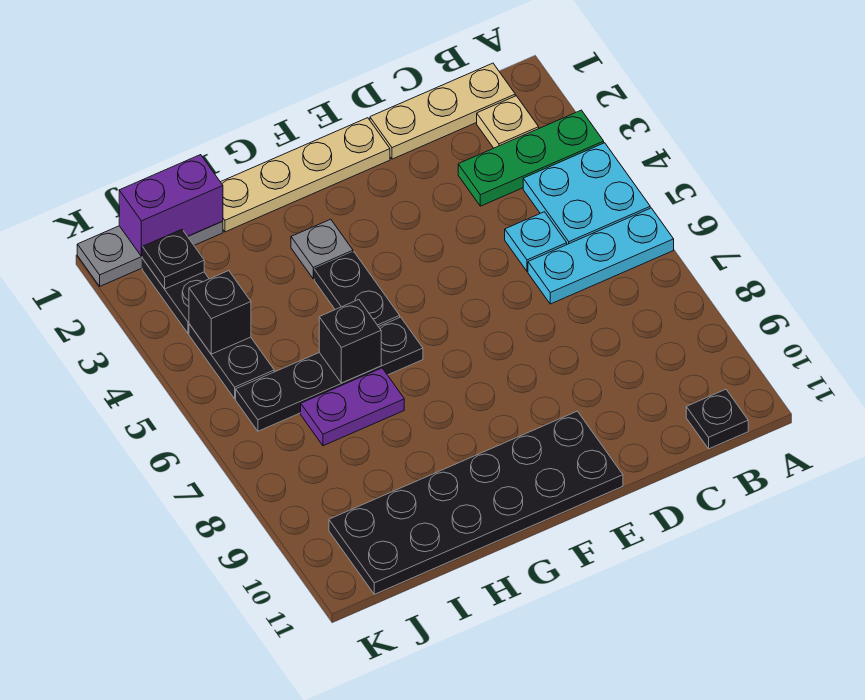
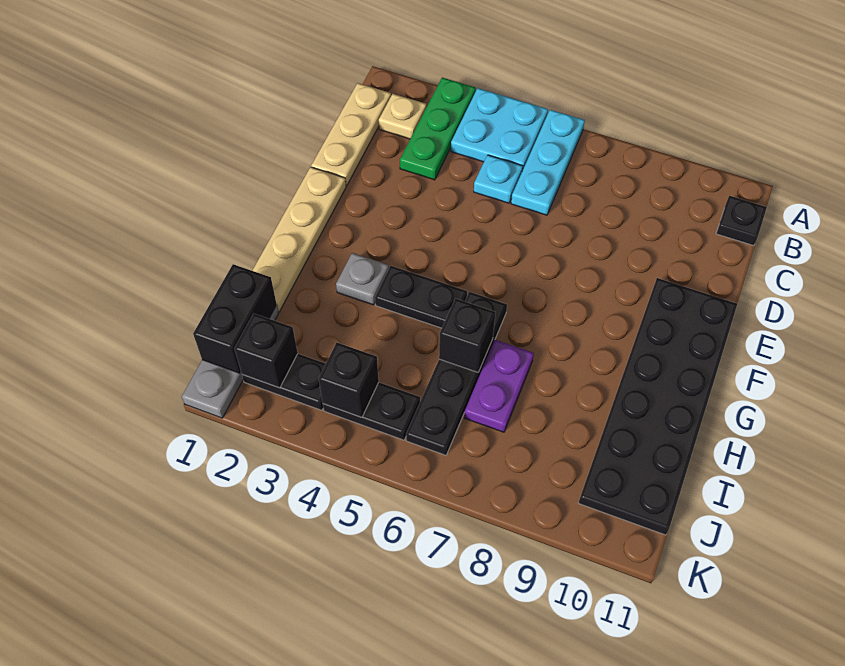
purple brick I1:J1 level 2 -> black brick I1:J1 level 2
black plate J2 level 2 -> black brick J2 level 2

